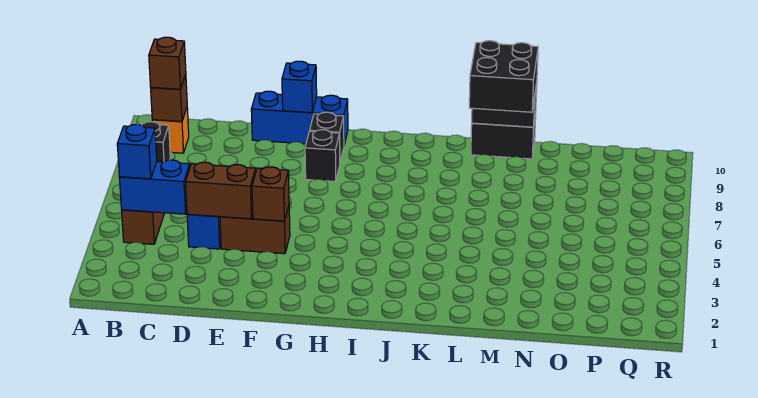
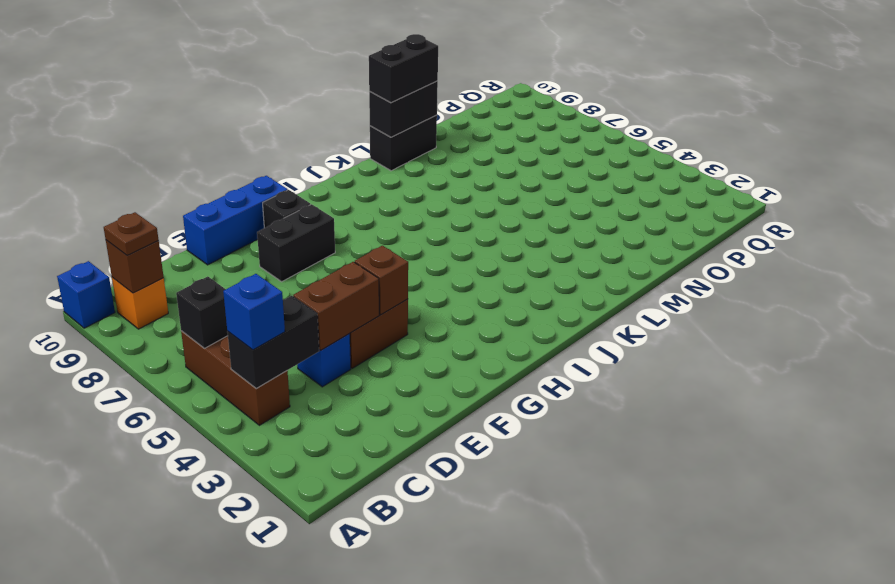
blue brick B4:C4 level 2 -> black brick B4:C4 level 2
brown brick B9 level 3 -> brown plate B9 level 3
blue brick F10 level 2 -> blue brick A10 level 1
black brick G8 level 1 -> black brick F8:G8 level 1
black brick L9:M10 level 3 -> black brick L10:M10 level 3

